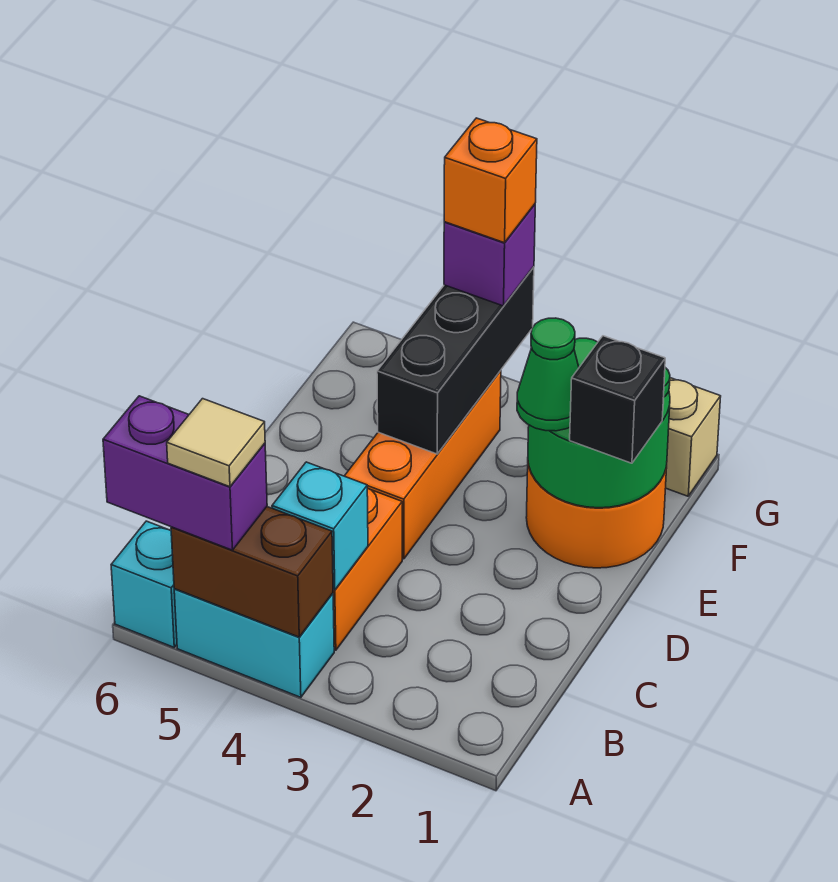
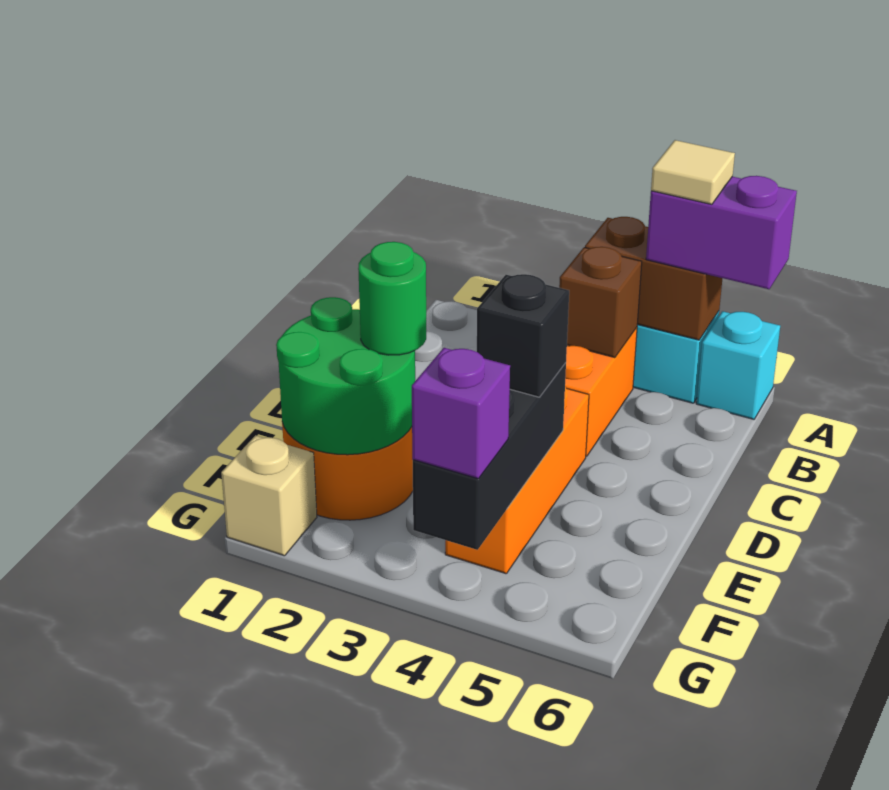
cyan brick B4 level 2 -> brown brick B4 level 2
black brick E1 level 3 -> black brick E4 level 3
green cone E2 level 3 -> green round brick E2 level 3
orange brick G4 level 4 -> none

